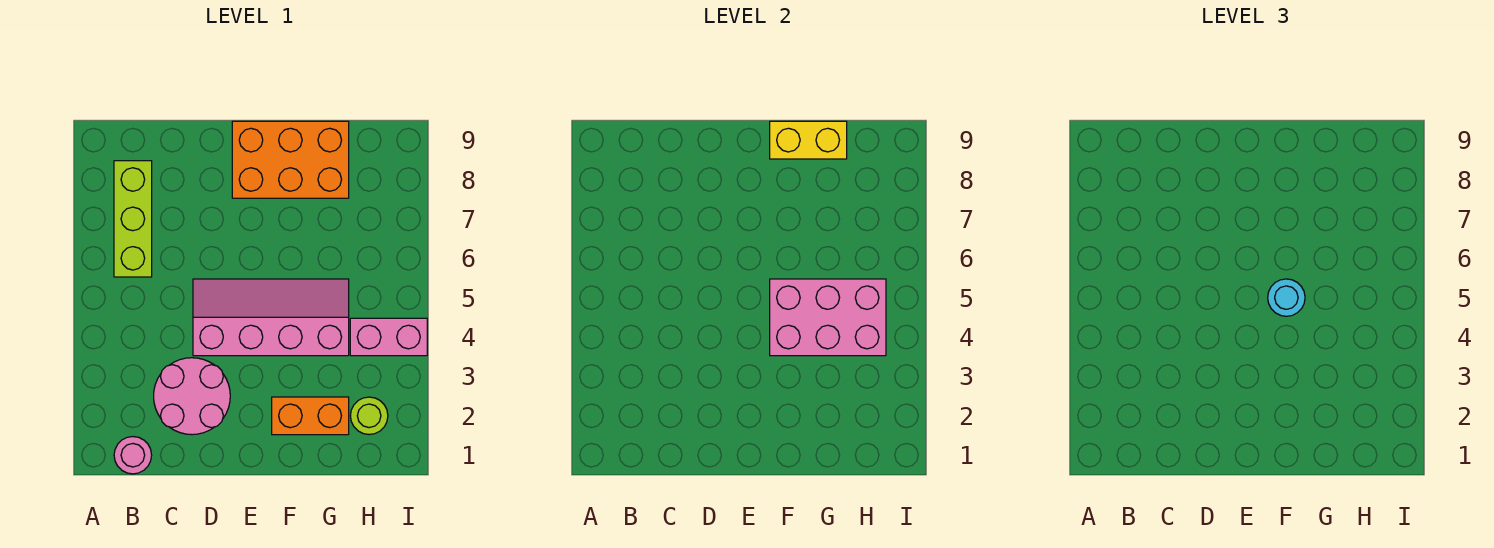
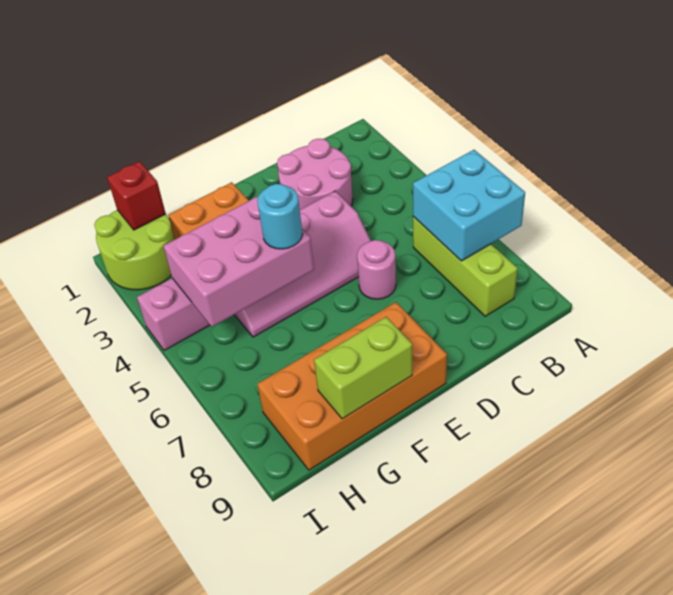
none -> cyan brick A6:B7 level 2
pink round brick B1 level 1 -> pink round brick D6 level 1
orange brick E8:G9 level 1 -> orange brick E8:H9 level 1
yellow brick F9:G9 level 2 -> lime brick F9:G9 level 2
none -> red brick H1 level 2
lime round brick H2 level 1 -> lime round brick H1:I2 level 1

